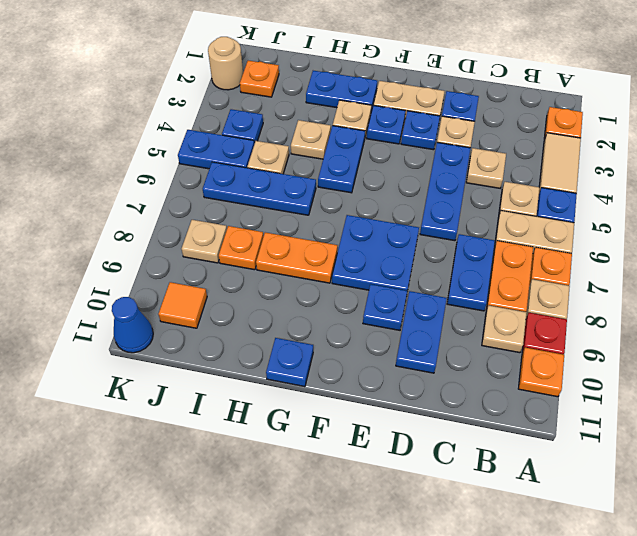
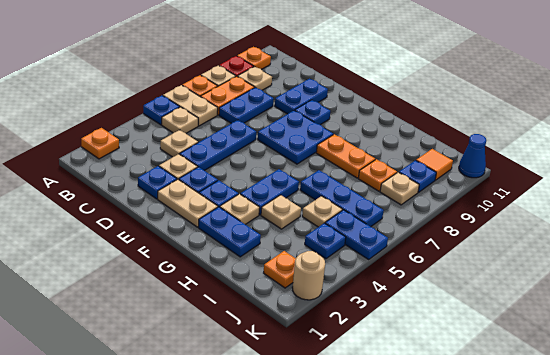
tan tile A3:A4 level 1 -> none
blue plate G11 level 1 -> blue plate J9 level 1

